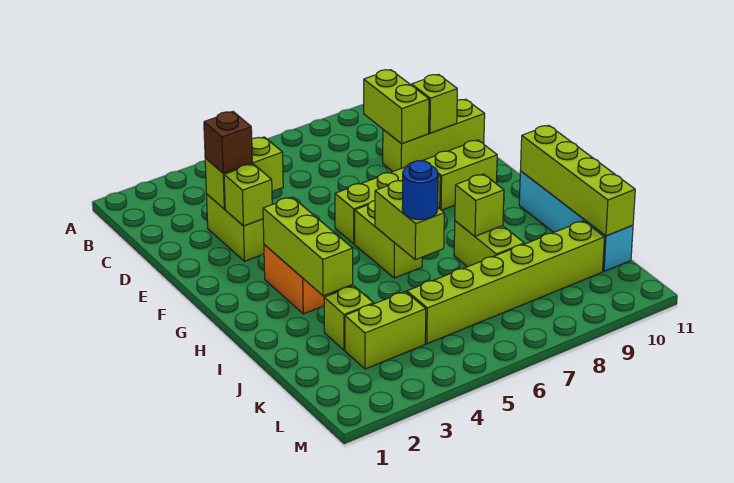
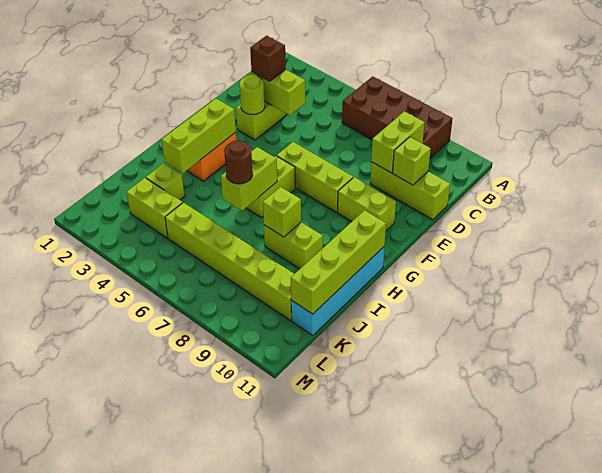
none -> brown brick A6:B9 level 1
lime brick E3 level 2 -> lime round brick E3 level 2
blue round brick I6 level 3 -> brown round brick I6 level 3
lime brick I8:J8 level 1 -> lime brick I8:I9 level 1

